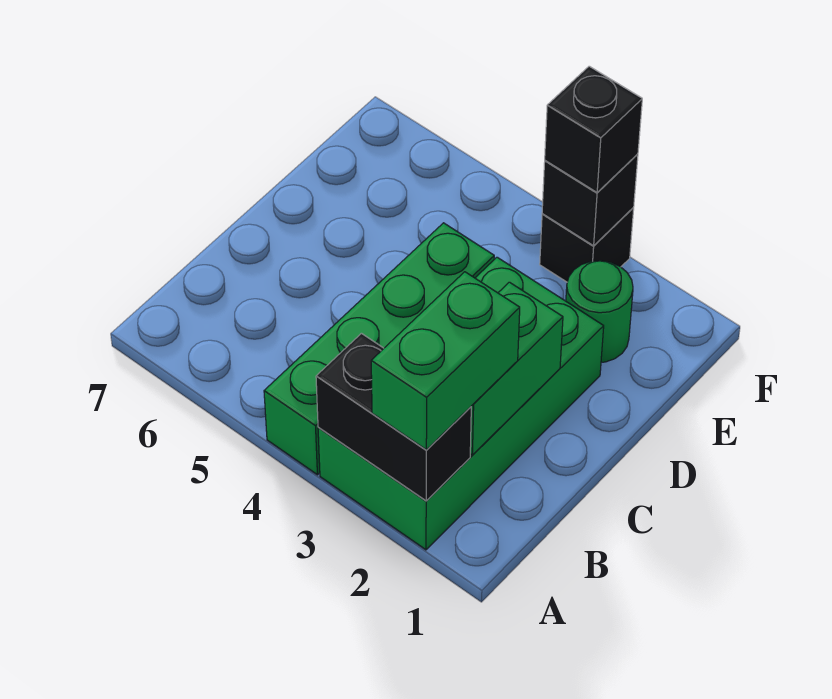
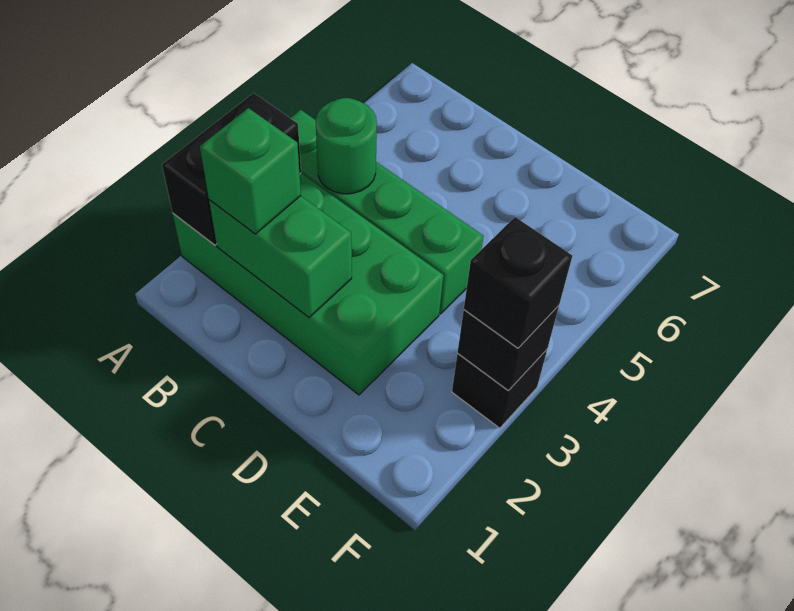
green brick A2:B2 level 3 -> green brick B2 level 3
green round brick E2 level 1 -> green round brick B4 level 2

